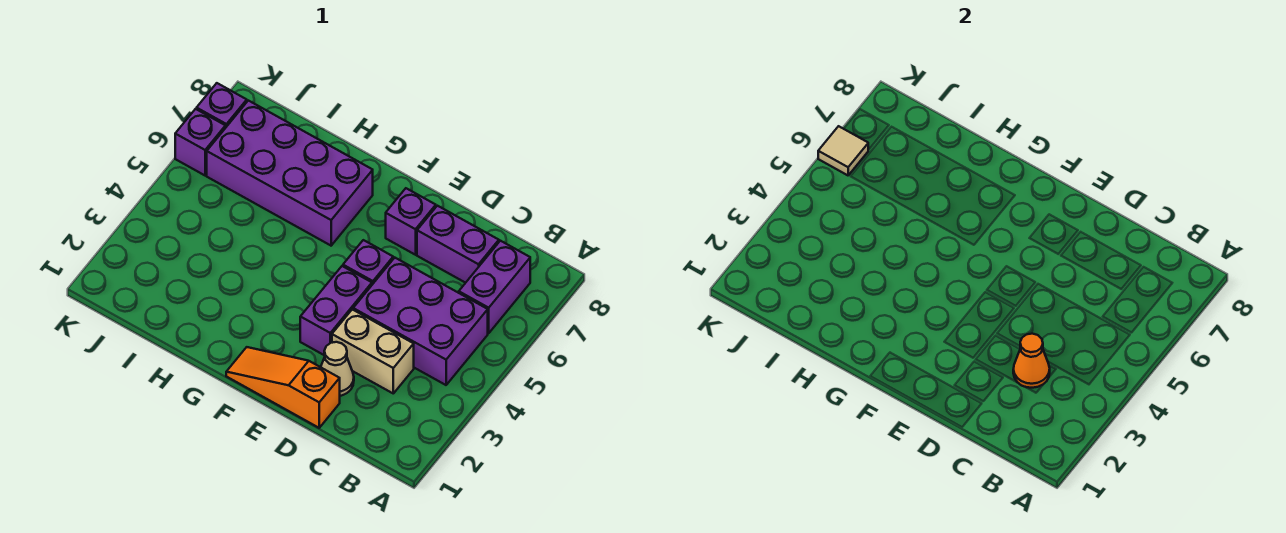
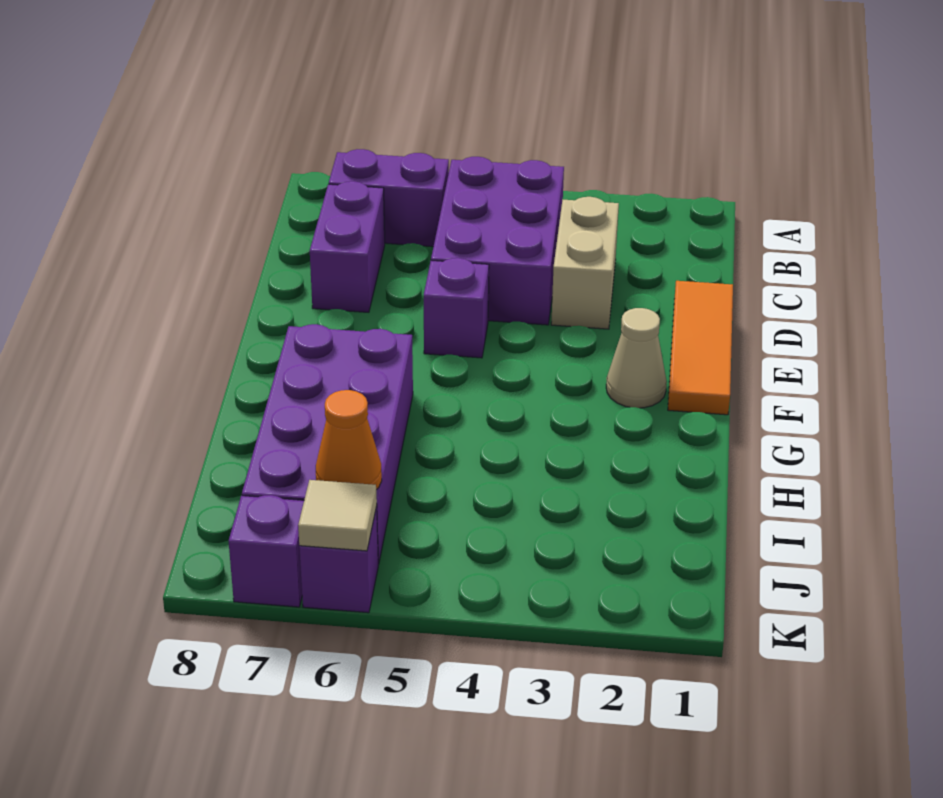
orange cone C3 level 2 -> orange cone J6 level 2
orange slope D1:F1 level 1 top D -> orange tile D1:F1 level 1
tan cone D2 level 1 -> tan cone F2 level 1
purple brick E3:E4 level 1 -> none
purple brick E7 level 1 -> none

